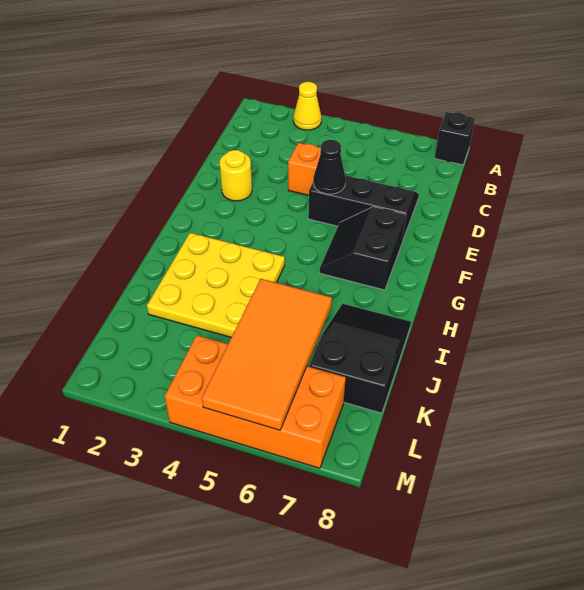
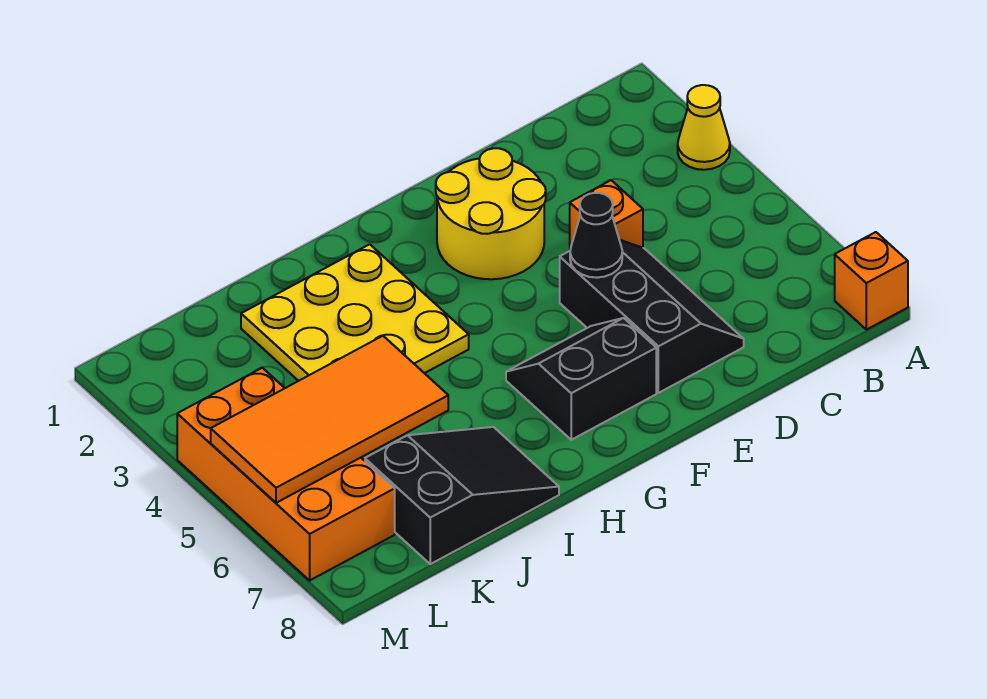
black brick A8 level 1 -> orange brick A8 level 1
yellow round brick E2 level 1 -> yellow round brick E2:F3 level 1

